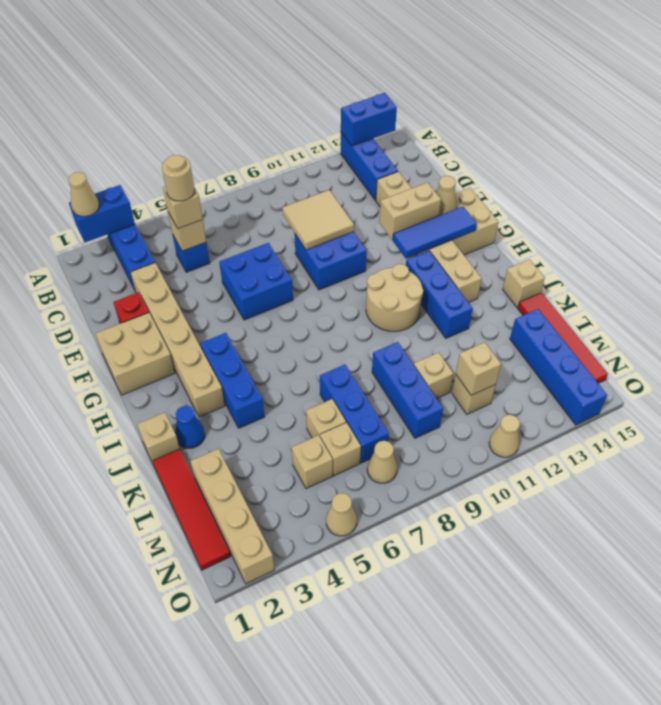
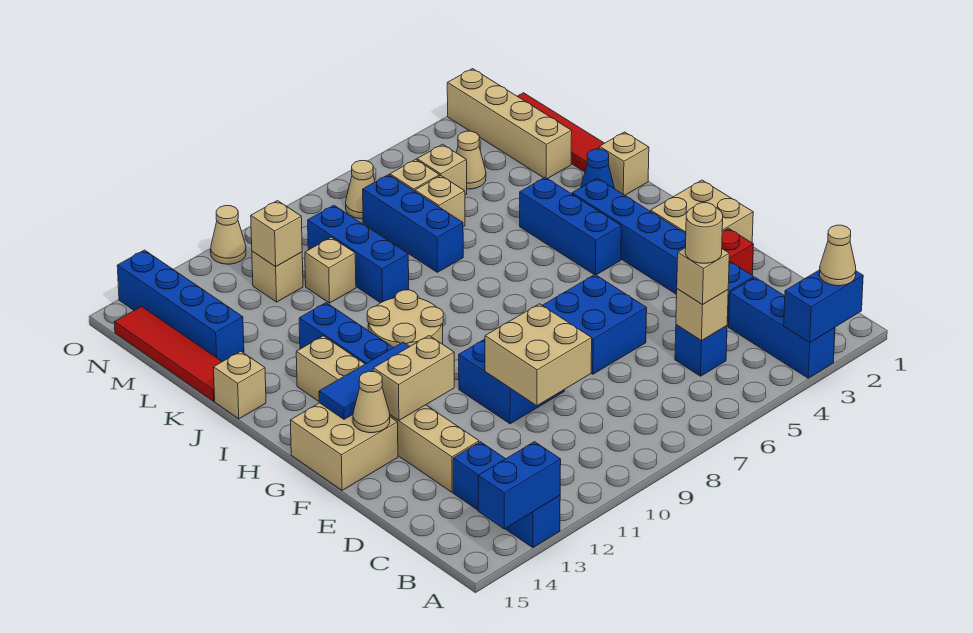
tan brick D3:I3 level 1 -> blue brick D3:I3 level 1
tan tile D9:E10 level 2 -> tan brick D9:E10 level 2
tan cone O5 level 1 -> tan cone M4 level 1

